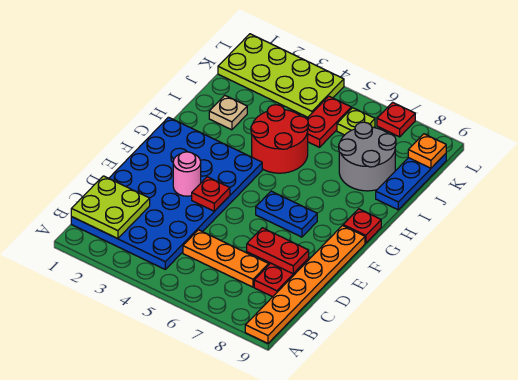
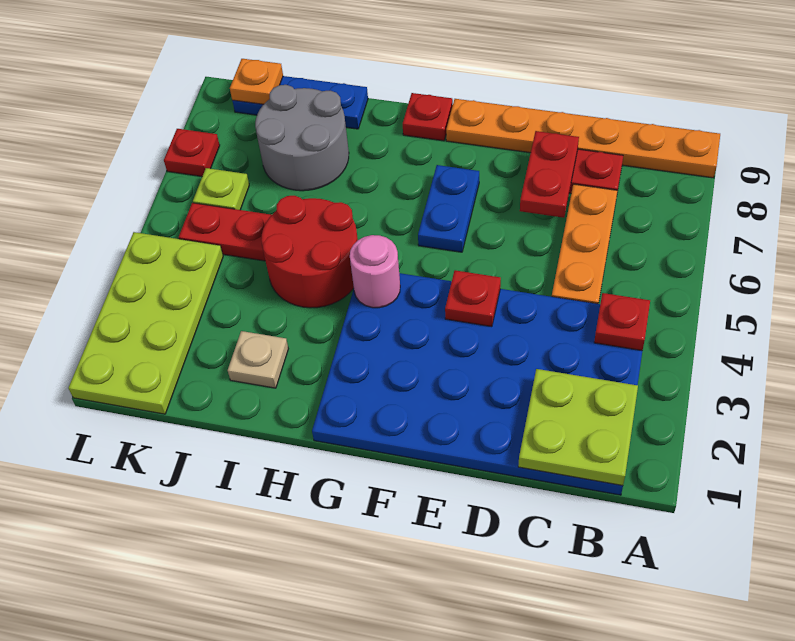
none -> red plate B4 level 2
pink round brick E3 level 2 -> pink round brick G4 level 2

